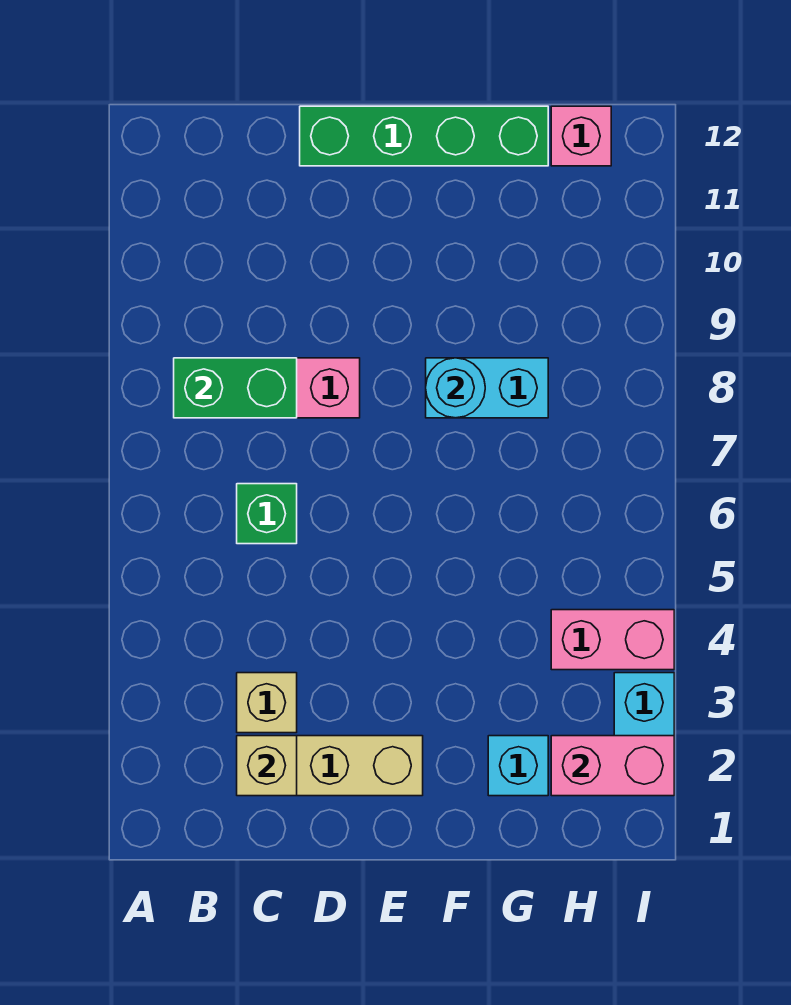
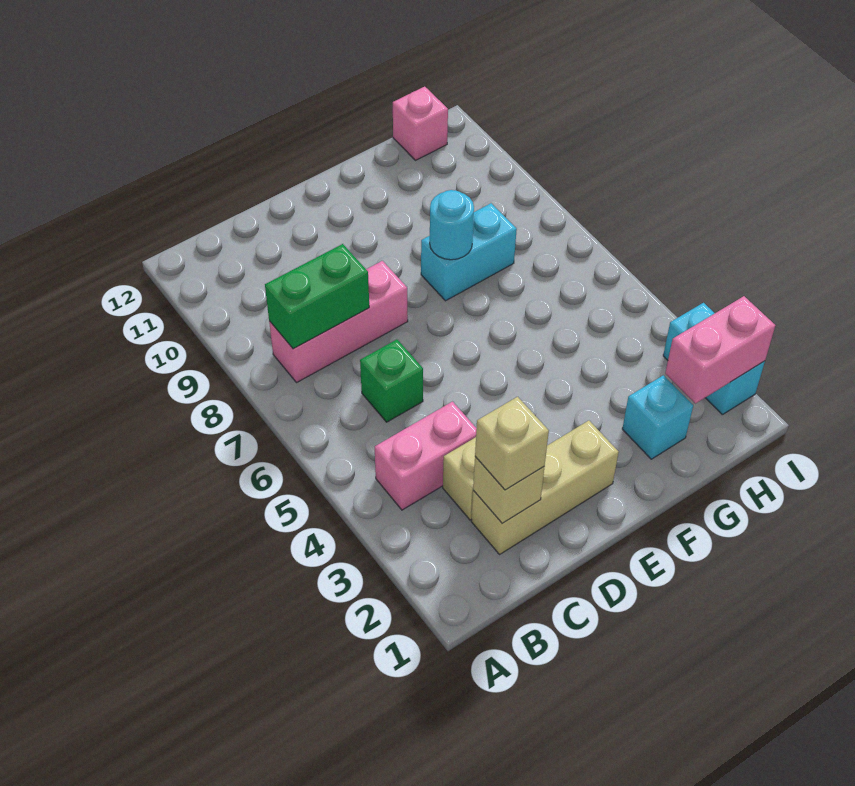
none -> tan brick C2 level 3
green brick D12:G12 level 1 -> none
pink brick H4:I4 level 1 -> pink brick B4:C4 level 1

